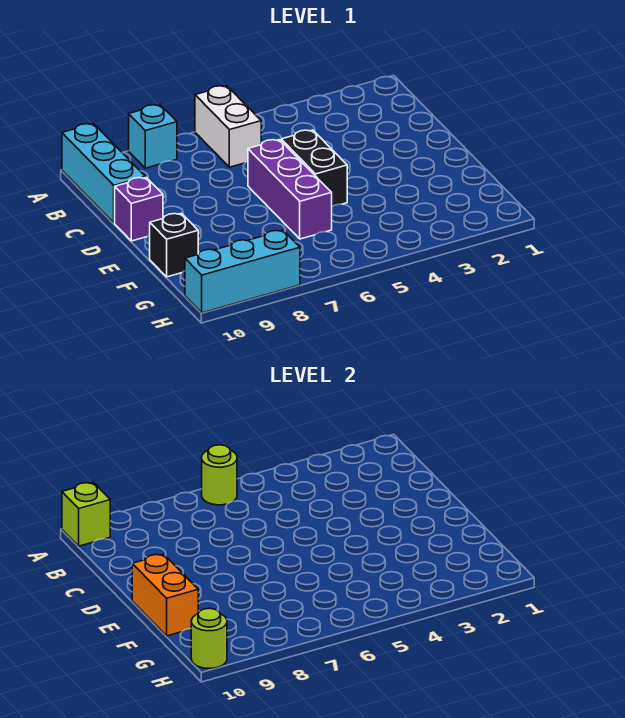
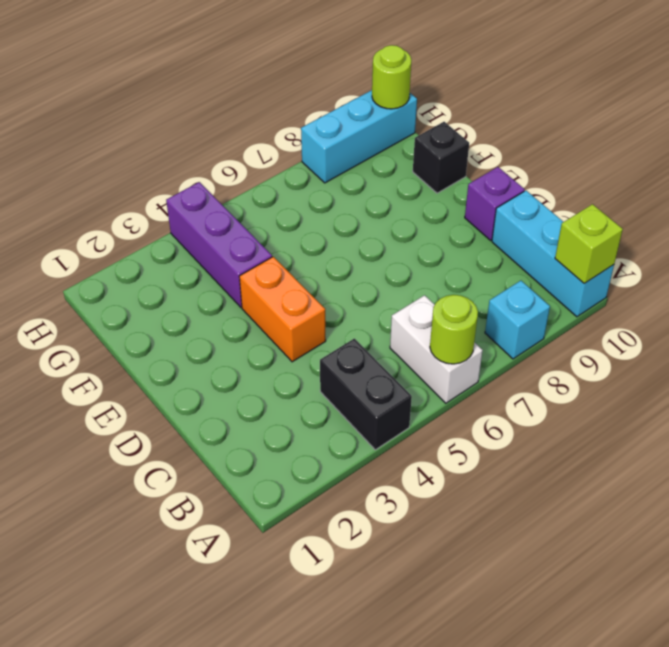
black brick D5:E5 level 1 -> black brick A4:B4 level 1
purple brick D6:F6 level 1 -> purple brick F4:H4 level 1
orange brick E10:F10 level 2 -> orange brick D4:E4 level 1

